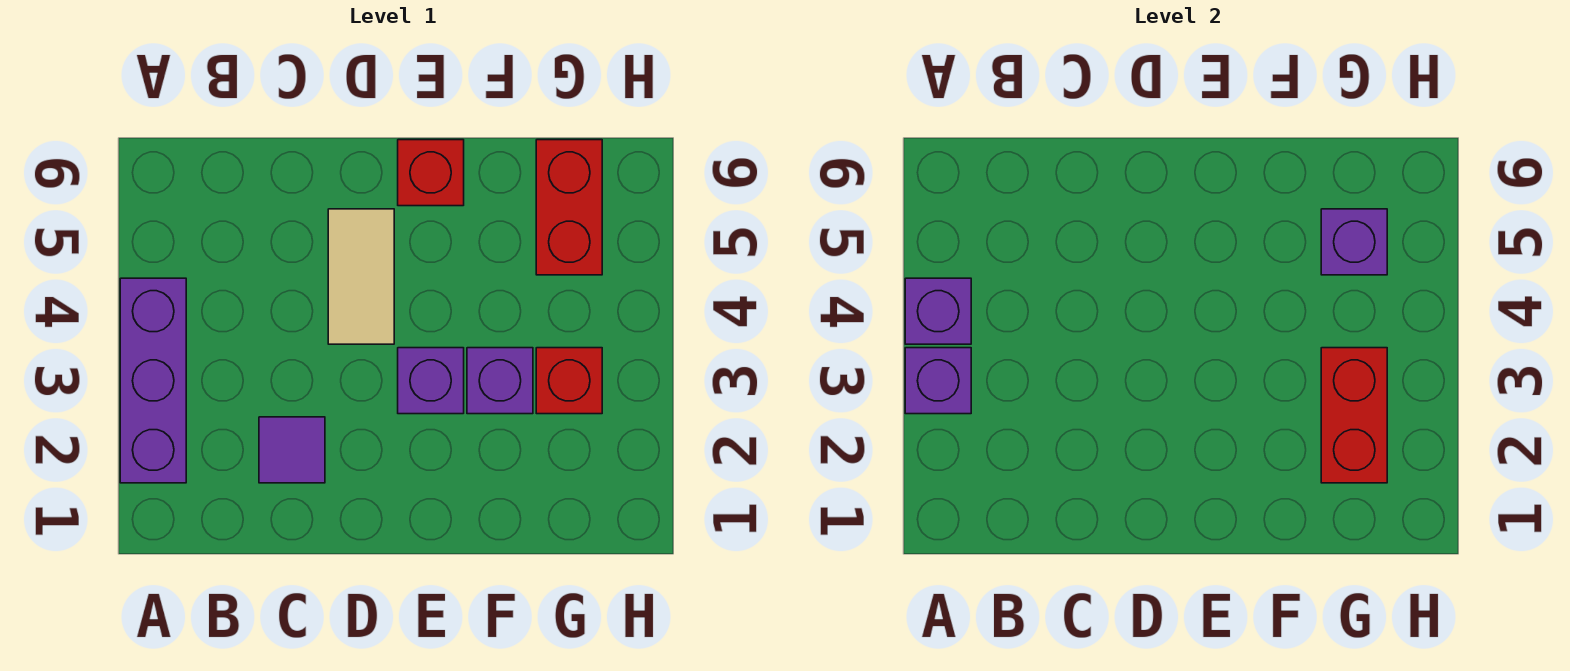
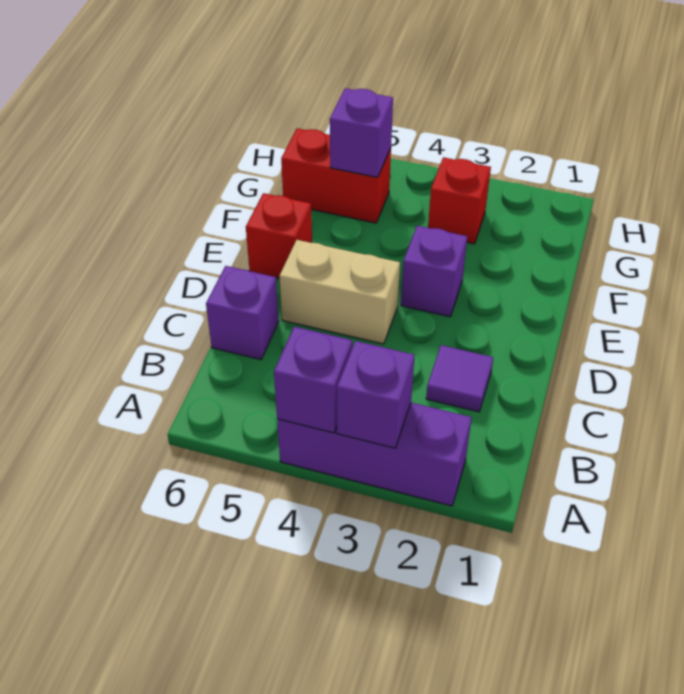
tan tile D4:D5 level 1 -> tan brick D4:D5 level 1
purple brick F3 level 1 -> purple brick C6 level 1
red brick G2:G3 level 2 -> none

